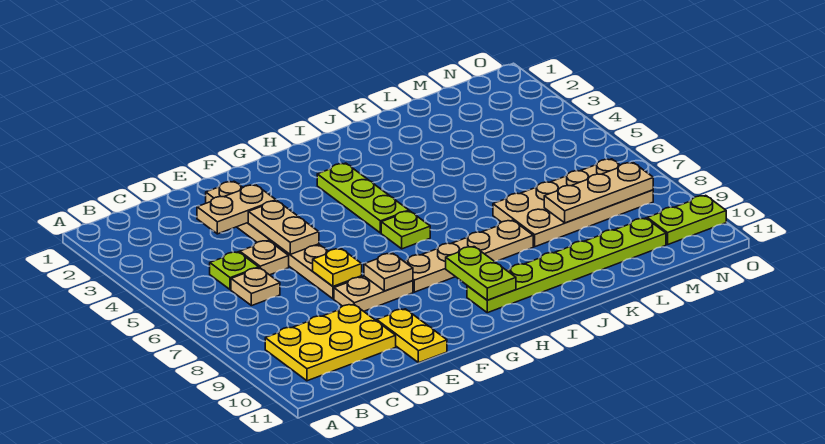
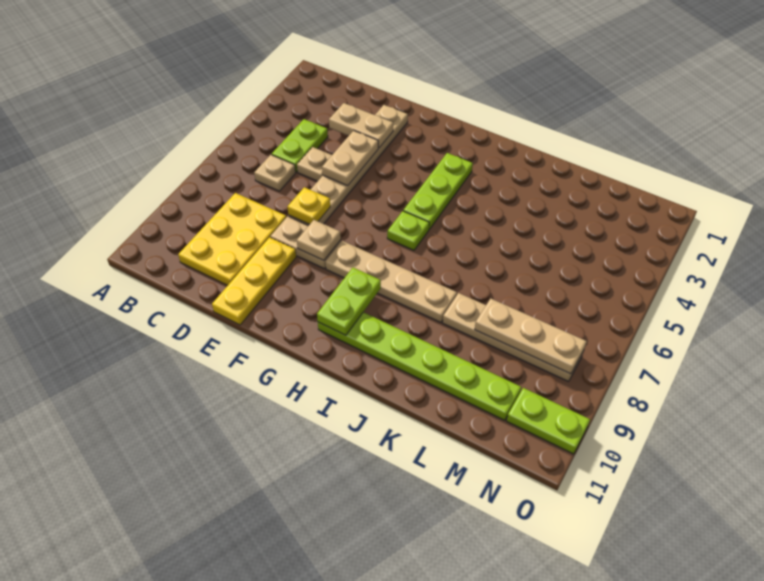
yellow plate B9:D10 level 1 -> yellow plate C8:D10 level 1
lime plate C5 level 1 -> lime plate C4:C5 level 1
yellow plate E10:E11 level 1 -> yellow plate E9:E11 level 1
tan plate K7:N8 level 1 -> tan plate K8:N8 level 1

